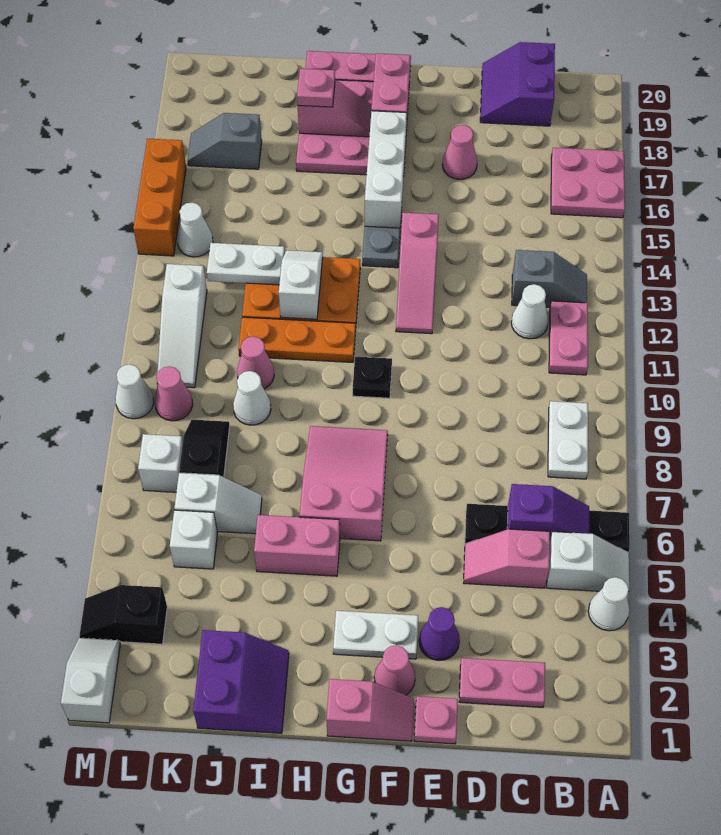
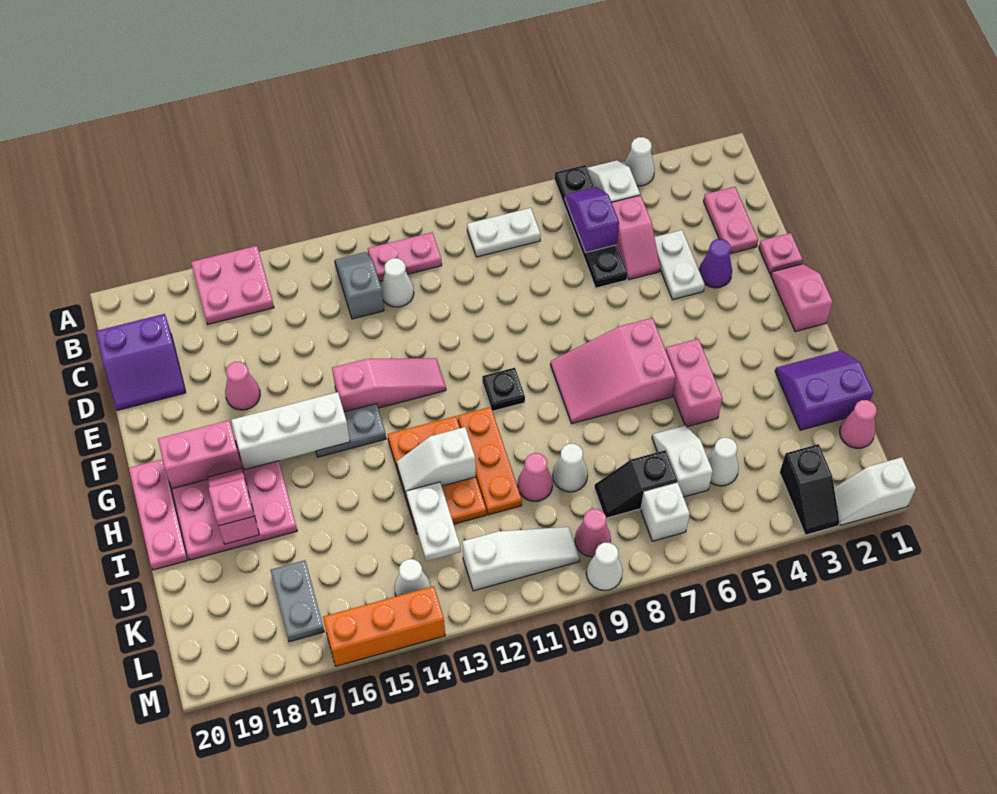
pink cone F2 level 1 -> pink cone K1 level 1
white plate F3:G3 level 1 -> white plate D4:E4 level 1
white brick K5 level 1 -> white cone K5 level 1
grey slope K17:L17 level 1 top K -> grey plate K17:L17 level 1

